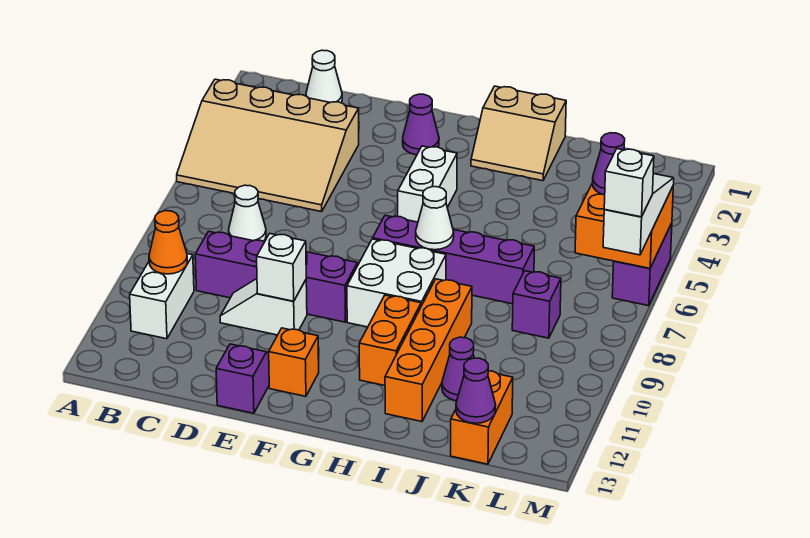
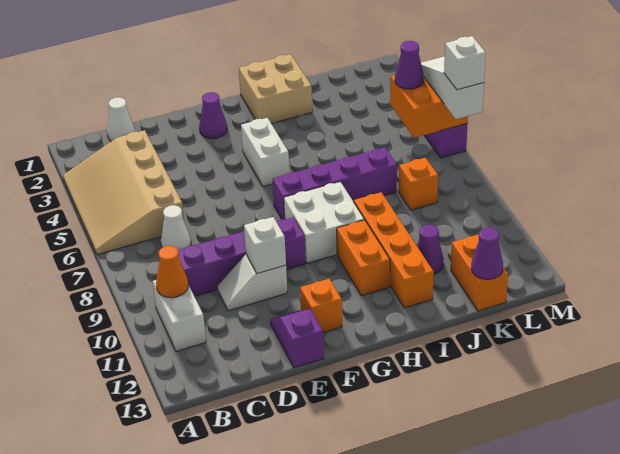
tan slope A3:D5 level 1 top 3 -> tan slope A3:C6 level 1 top C
tan slope H1:I2 level 1 top 1 -> tan brick H1:I2 level 1
white cone H7 level 2 -> none
purple brick K8 level 1 -> orange brick K8 level 1

